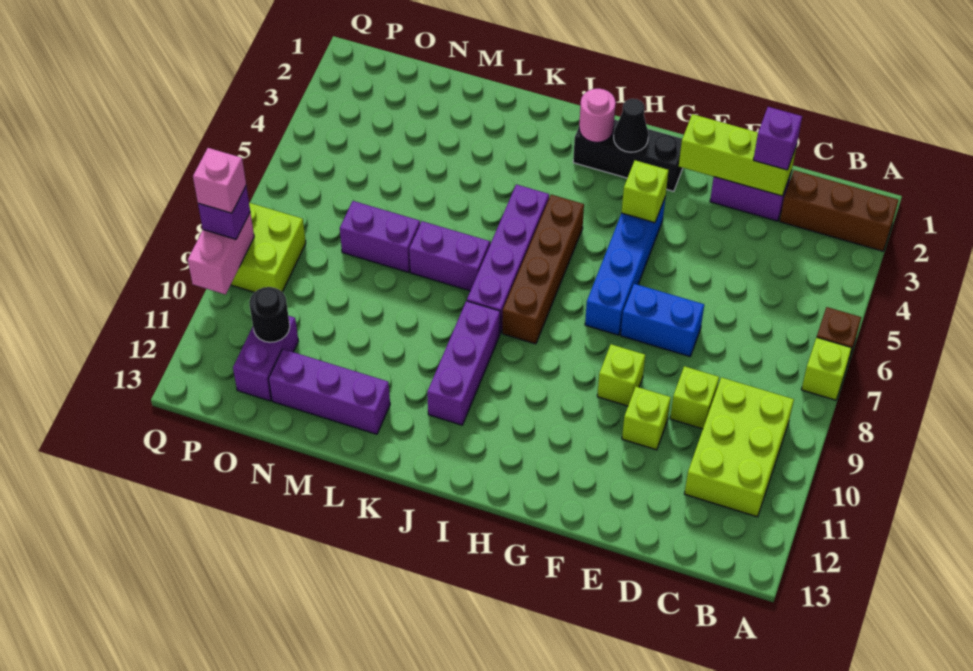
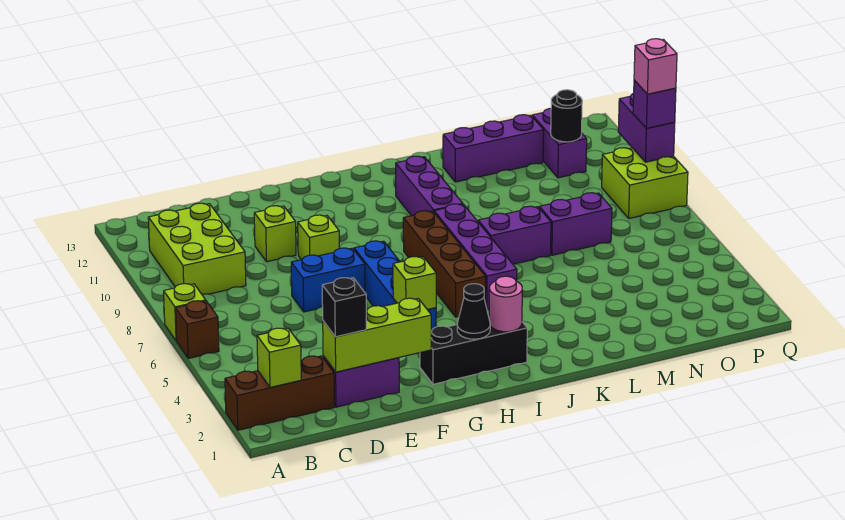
purple brick D2 level 3 -> black brick D2 level 3
lime brick D9 level 1 -> lime brick B2 level 2
pink brick Q9:Q10 level 2 -> purple brick Q9:Q10 level 2

